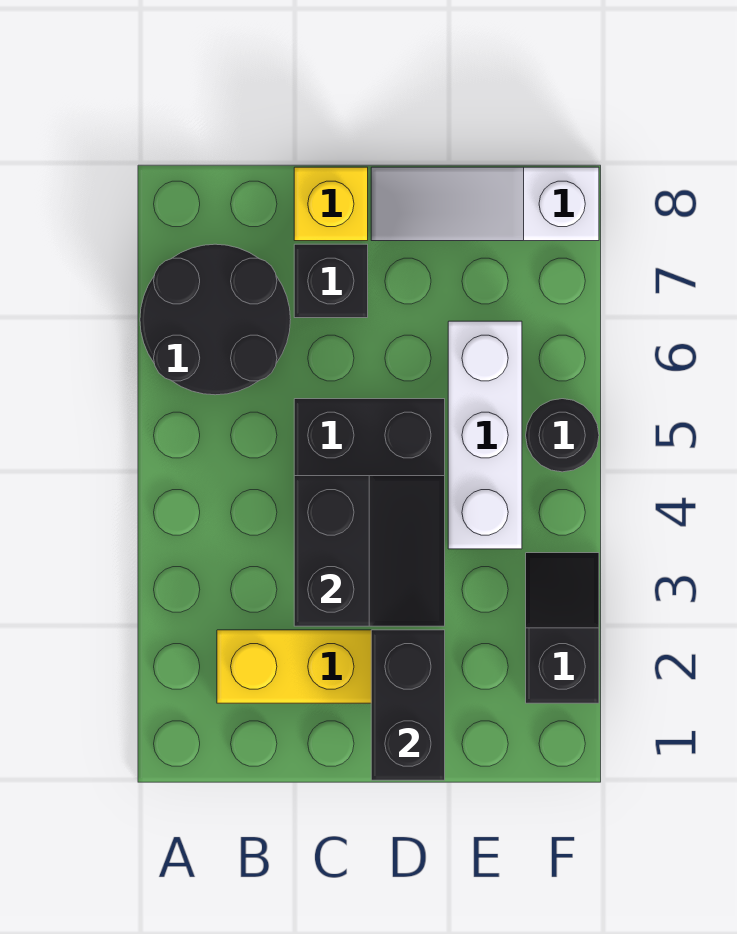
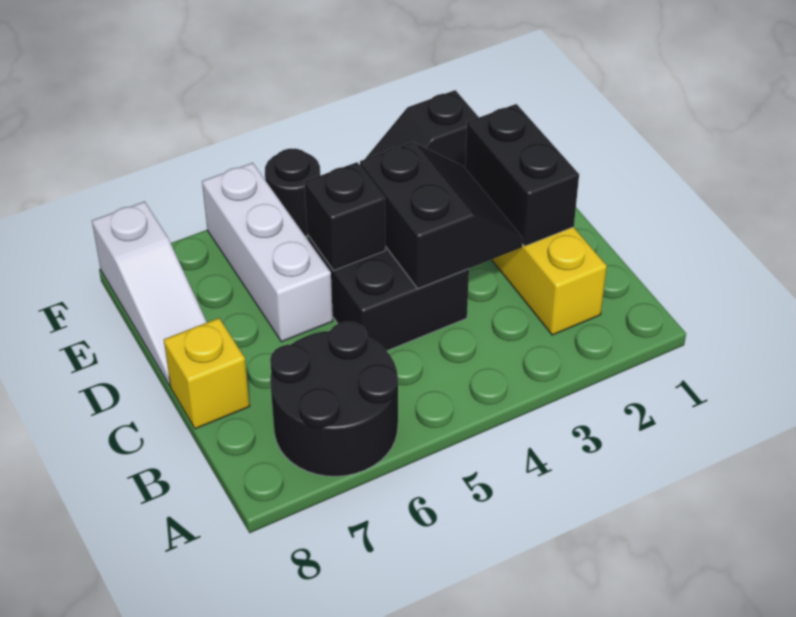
black slope C3:D4 level 2 top C -> black slope C3:D4 level 2 top 4
black brick C7 level 1 -> black brick D5 level 2
black brick D1:D2 level 2 -> black brick C2:D2 level 2
white brick E4:E6 level 1 -> white brick D6:F6 level 1

